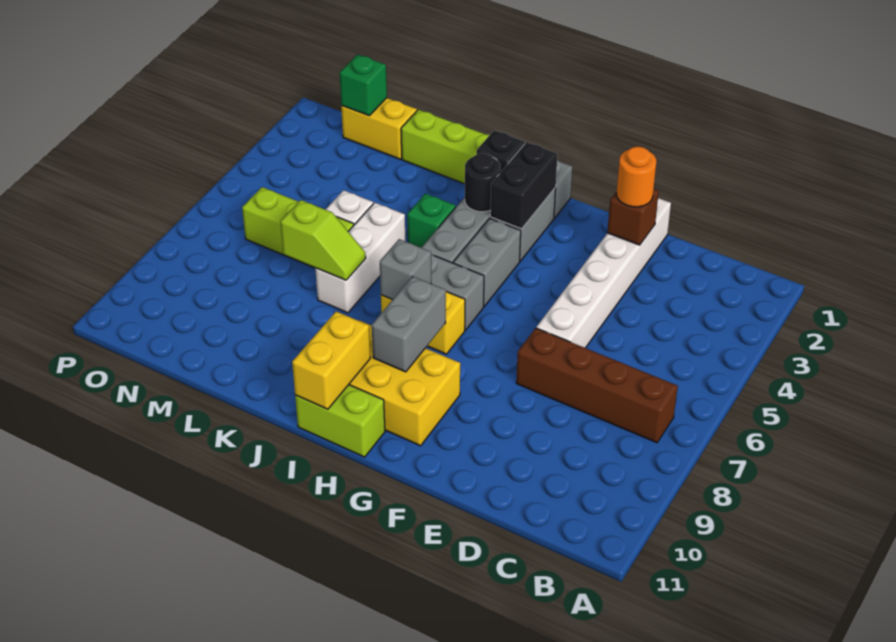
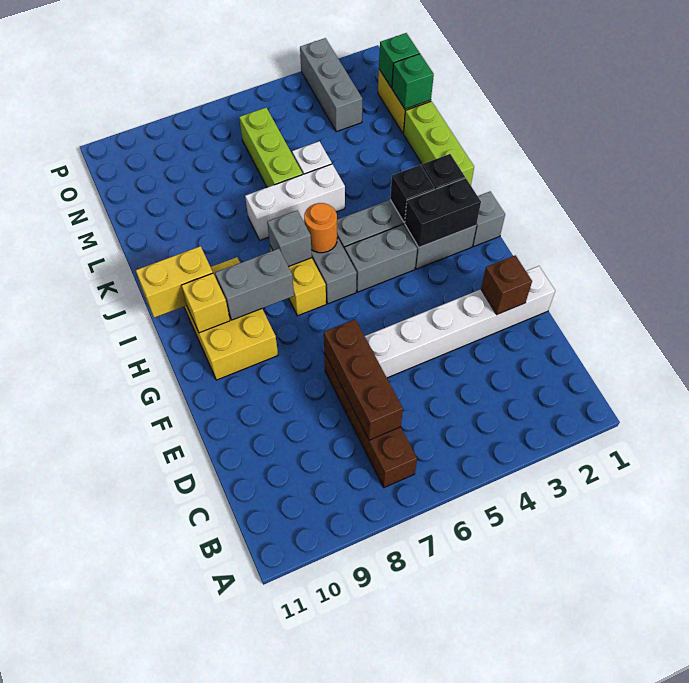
none -> brown brick C7:E7 level 2
orange round brick E2 level 3 -> orange round brick I6 level 2
none -> yellow brick H10 level 2
lime brick H11:I11 level 1 -> none
black round brick I3 level 2 -> black brick I3 level 2
green brick J4 level 1 -> green brick M1 level 2
lime slope K7:L7 level 2 top L -> none
none -> grey brick N3:P3 level 1

